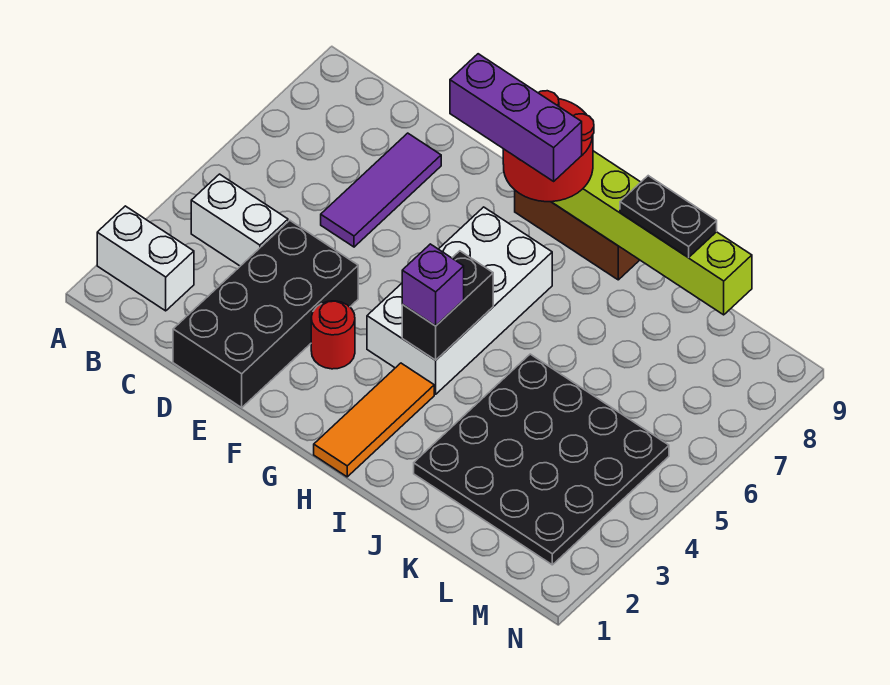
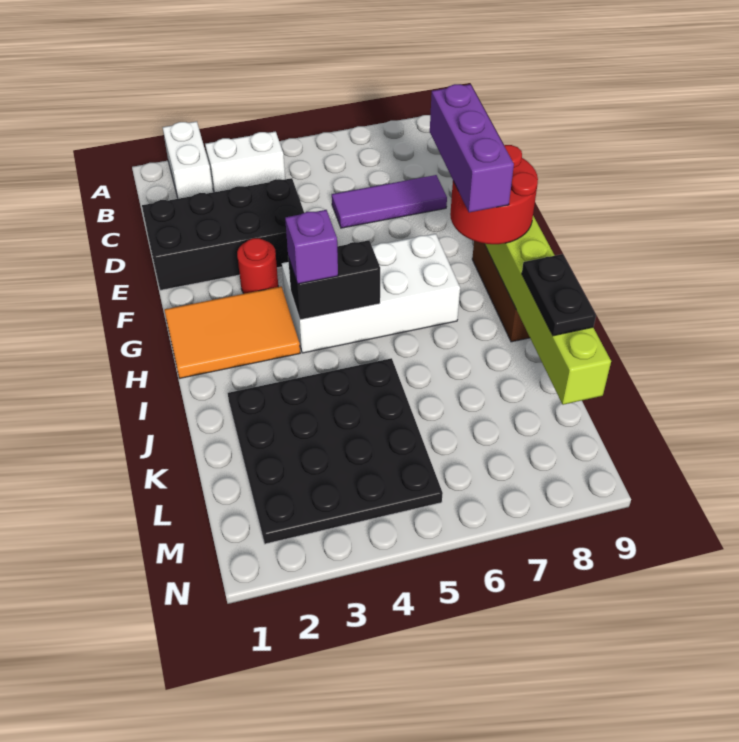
white brick B4:C4 level 1 -> white brick B3:B4 level 1
orange tile H1:H3 level 1 -> orange tile G1:H3 level 1

